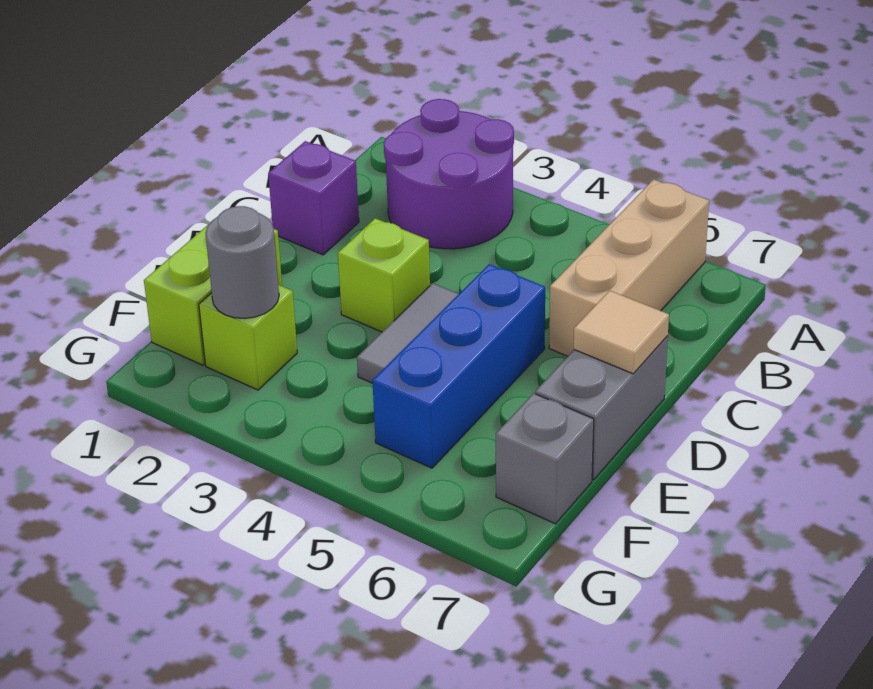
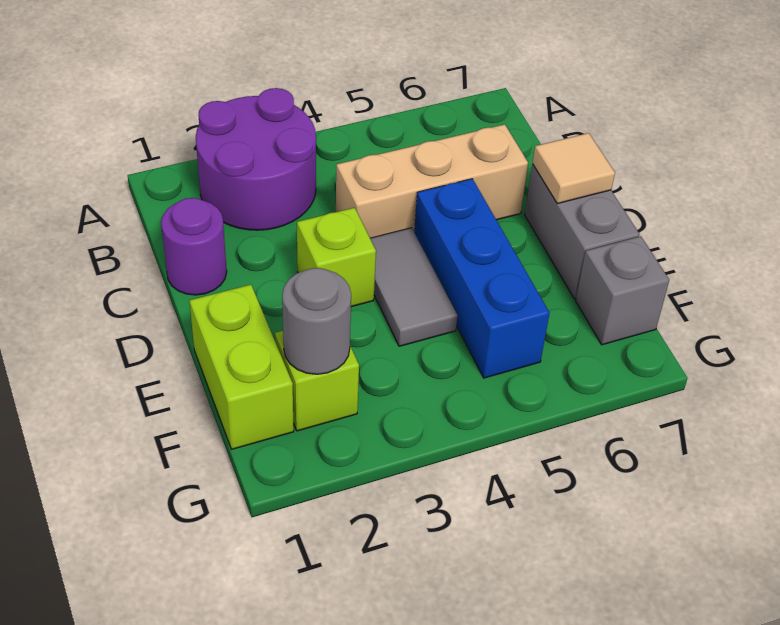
tan brick A6:C6 level 1 -> tan brick C4:C6 level 1
purple brick C1 level 1 -> purple round brick C1 level 1

